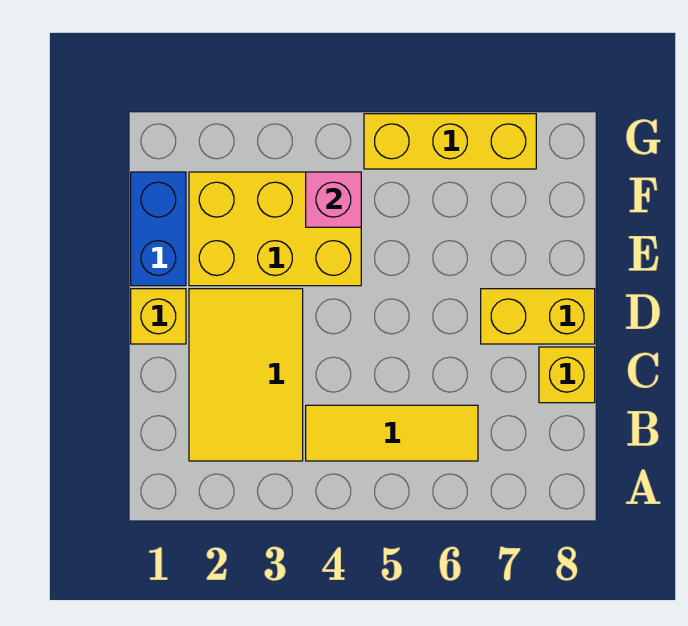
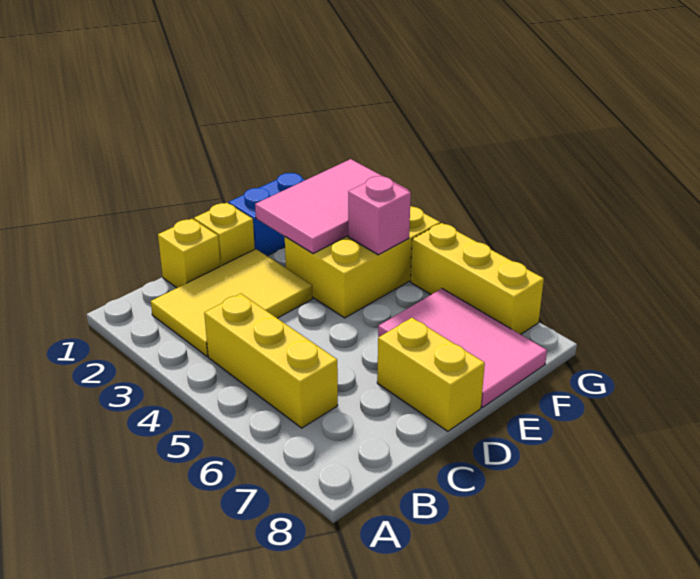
yellow tile B4:B6 level 1 -> yellow brick B4:B6 level 1
yellow brick C8 level 1 -> yellow brick C1 level 1
yellow brick E2:F4 level 1 -> yellow brick E3:G4 level 1
none -> pink tile E2:G3 level 2
none -> pink tile E6:F8 level 1

